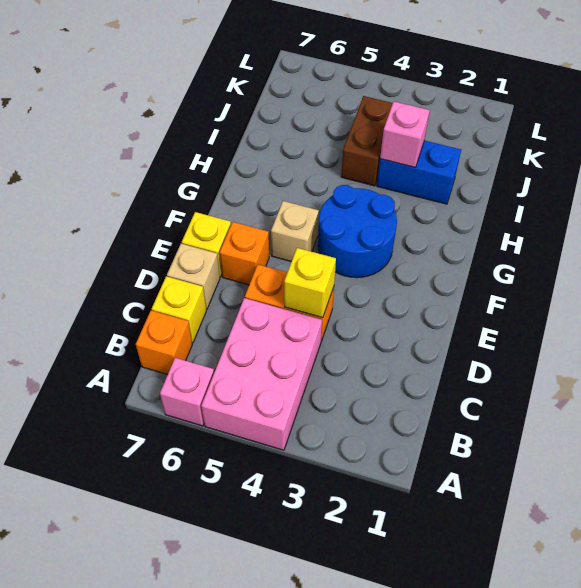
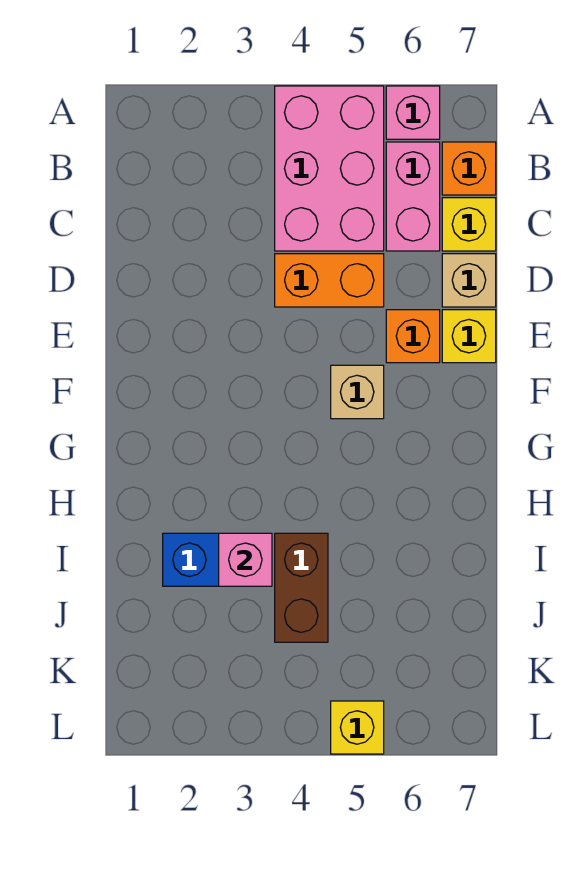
none -> pink brick B6:C6 level 1
yellow brick D4 level 2 -> yellow brick L5 level 1
blue round brick F3:G4 level 1 -> none

